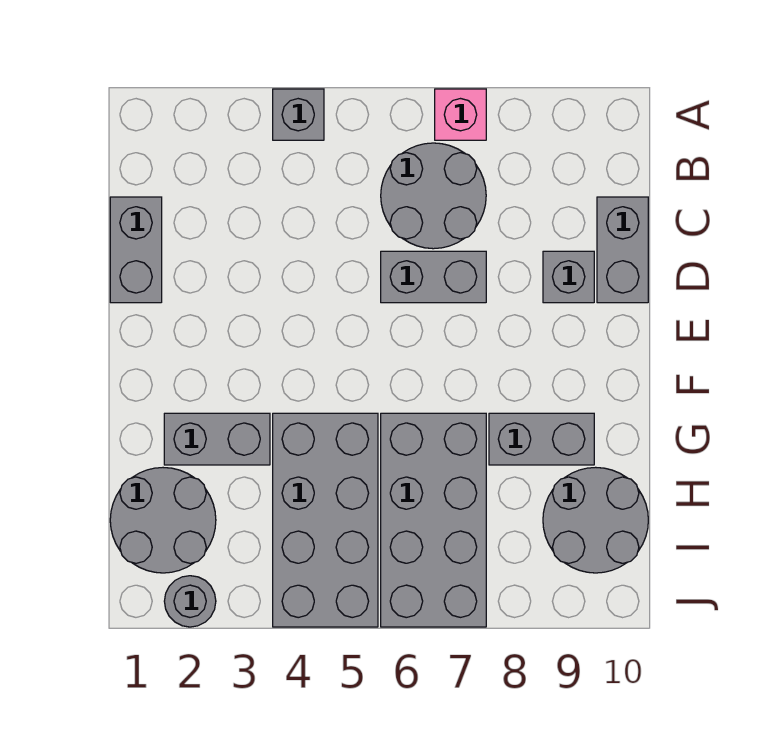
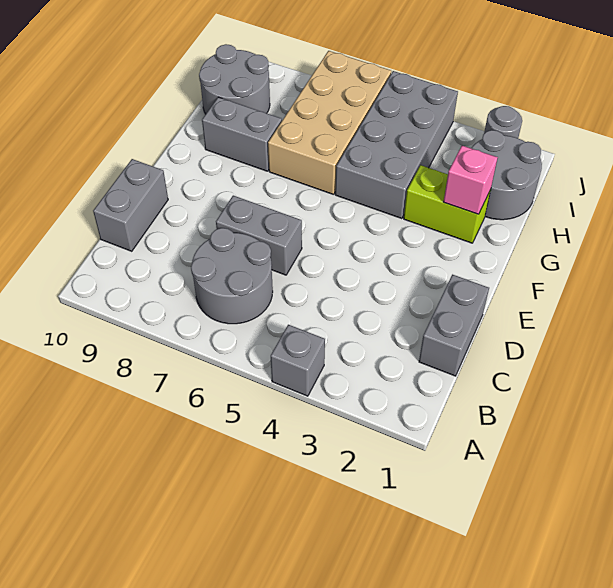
pink brick A7 level 1 -> pink brick G2 level 2
grey brick D9 level 1 -> none
grey brick G2:G3 level 1 -> lime brick G2:G3 level 1
grey brick G6:J7 level 1 -> tan brick G6:J7 level 1

